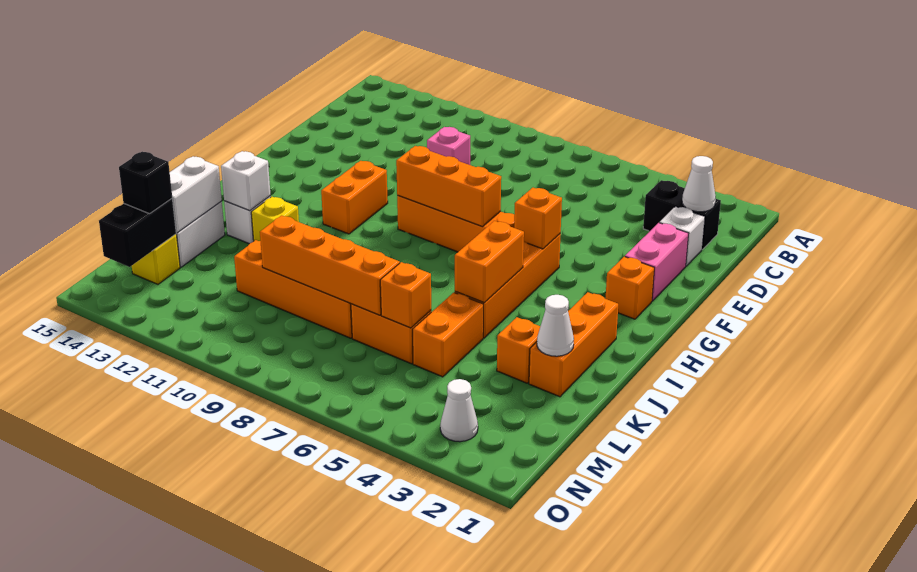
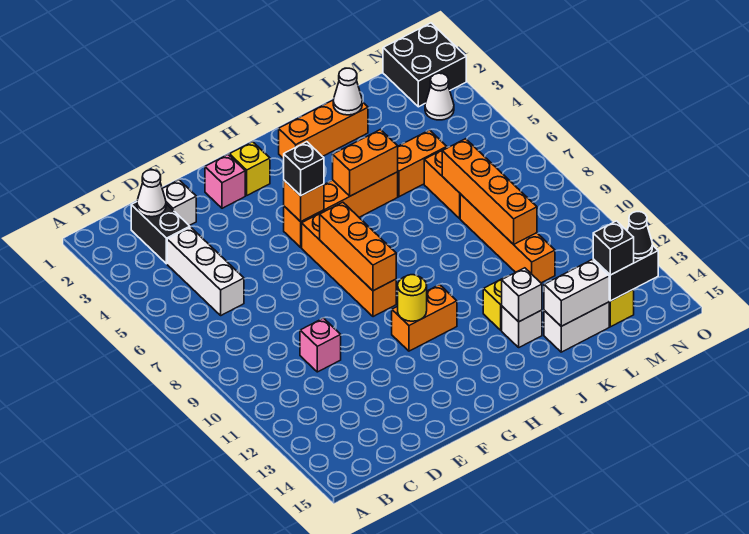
none -> white brick C4:C6 level 1
pink brick E2:F2 level 1 -> pink brick F2 level 1
orange brick G2 level 1 -> yellow brick G2 level 1
none -> black brick G5 level 3
none -> yellow round brick G11 level 2
orange brick K3 level 1 -> none
orange brick L6 level 2 -> none
none -> black brick N1:O2 level 1
none -> black cone N14 level 3

